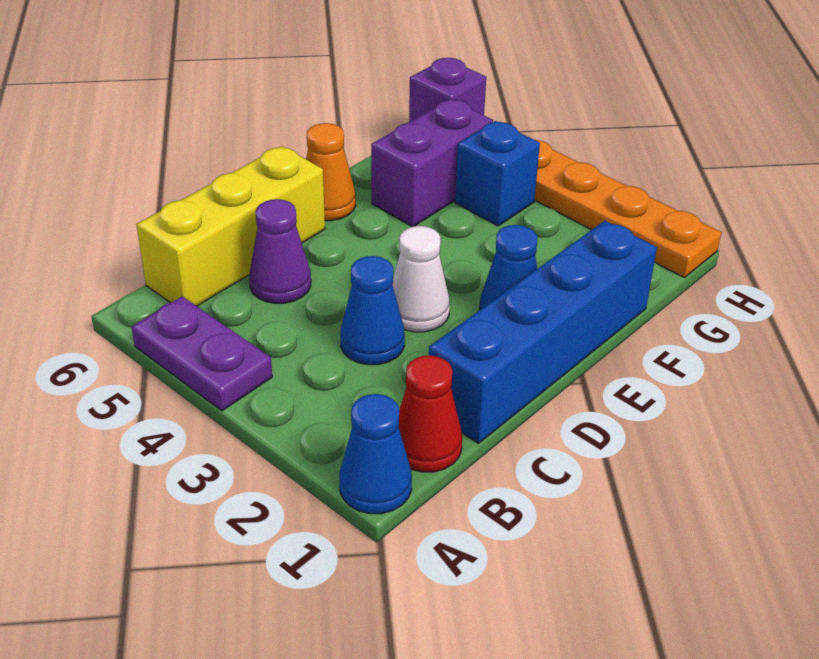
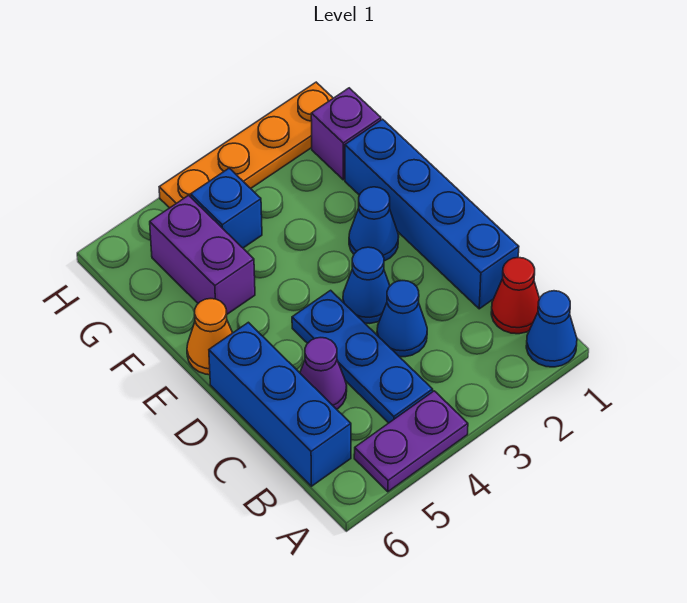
none -> blue plate B4:D4 level 1
yellow brick B6:D6 level 1 -> blue brick B6:D6 level 1
white cone D3 level 1 -> blue cone D3 level 1
purple brick H6 level 1 -> purple brick G1 level 1

